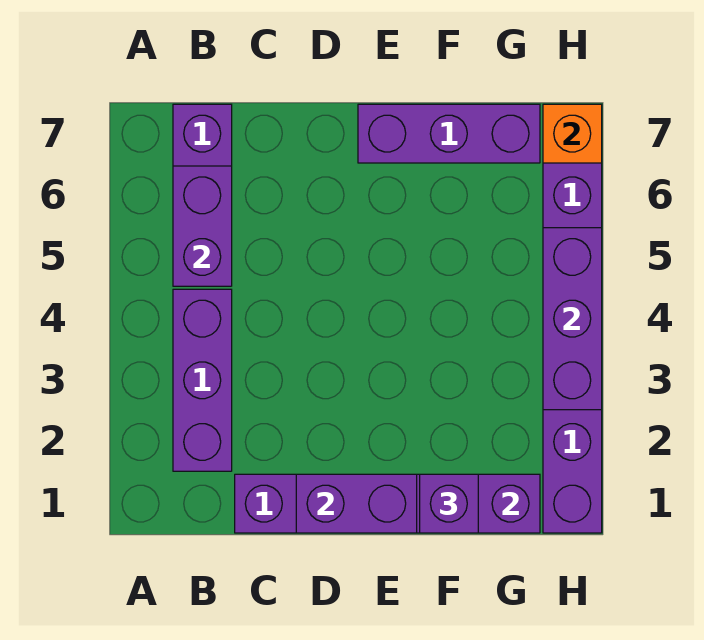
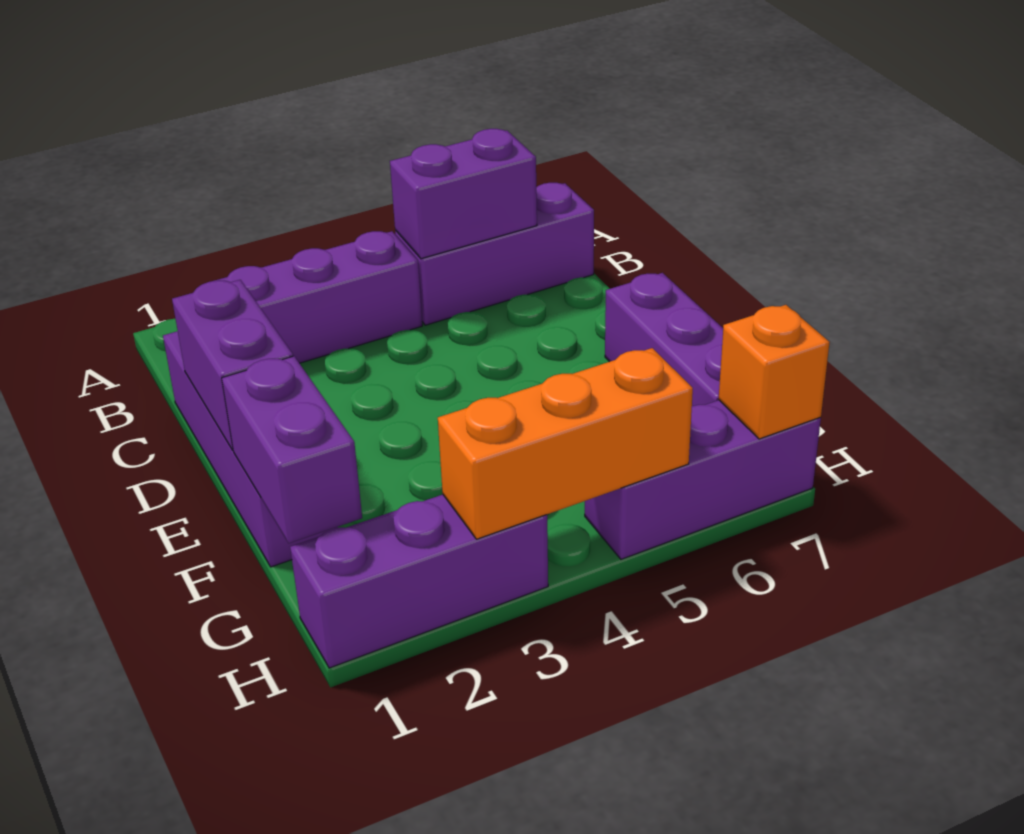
purple brick F1 level 3 -> none
purple brick H3:H5 level 2 -> orange brick H3:H5 level 2

